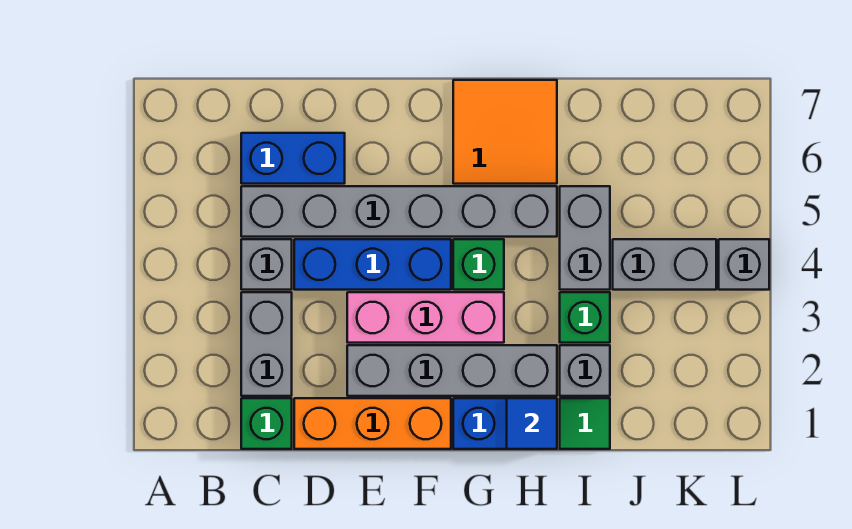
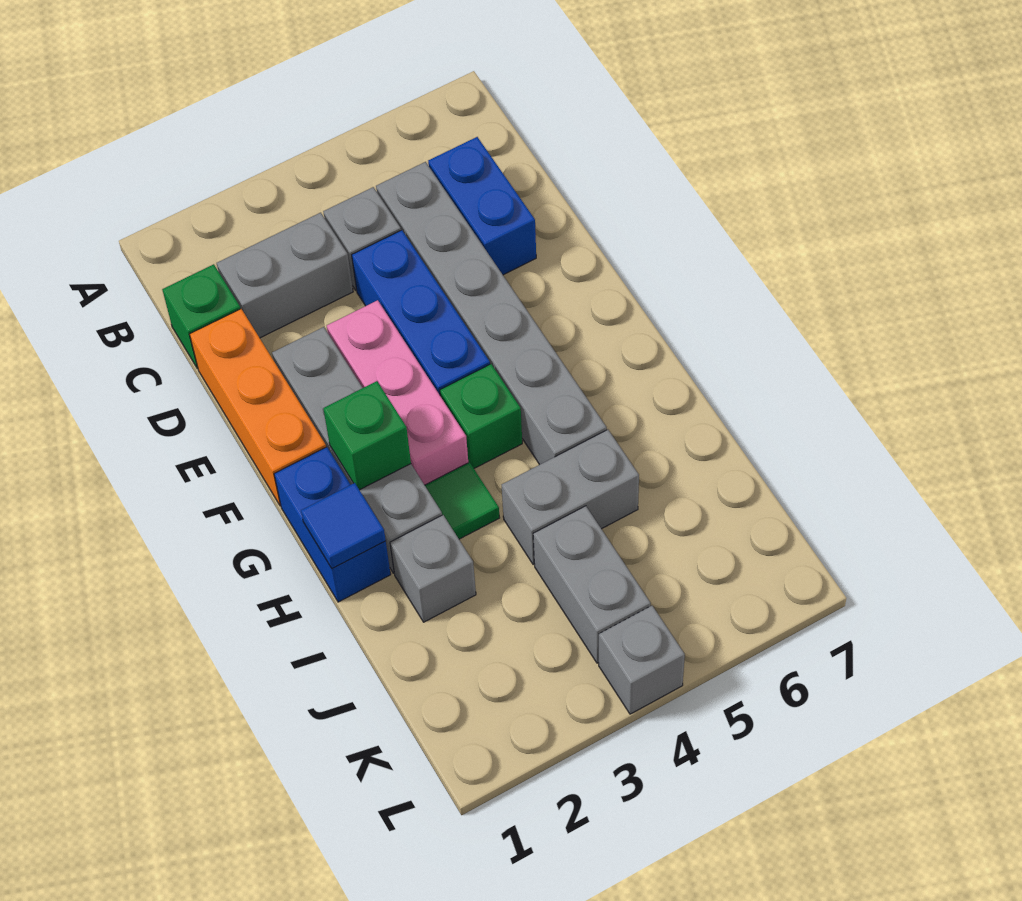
orange tile G6:H7 level 1 -> none
green tile I1 level 1 -> green tile H3 level 1
green brick I3 level 1 -> green brick G2 level 2

